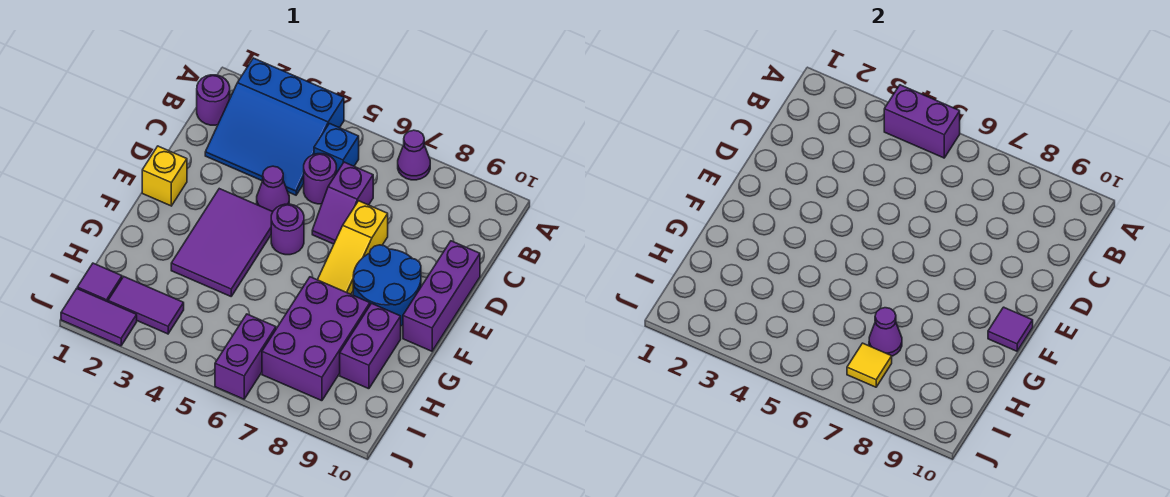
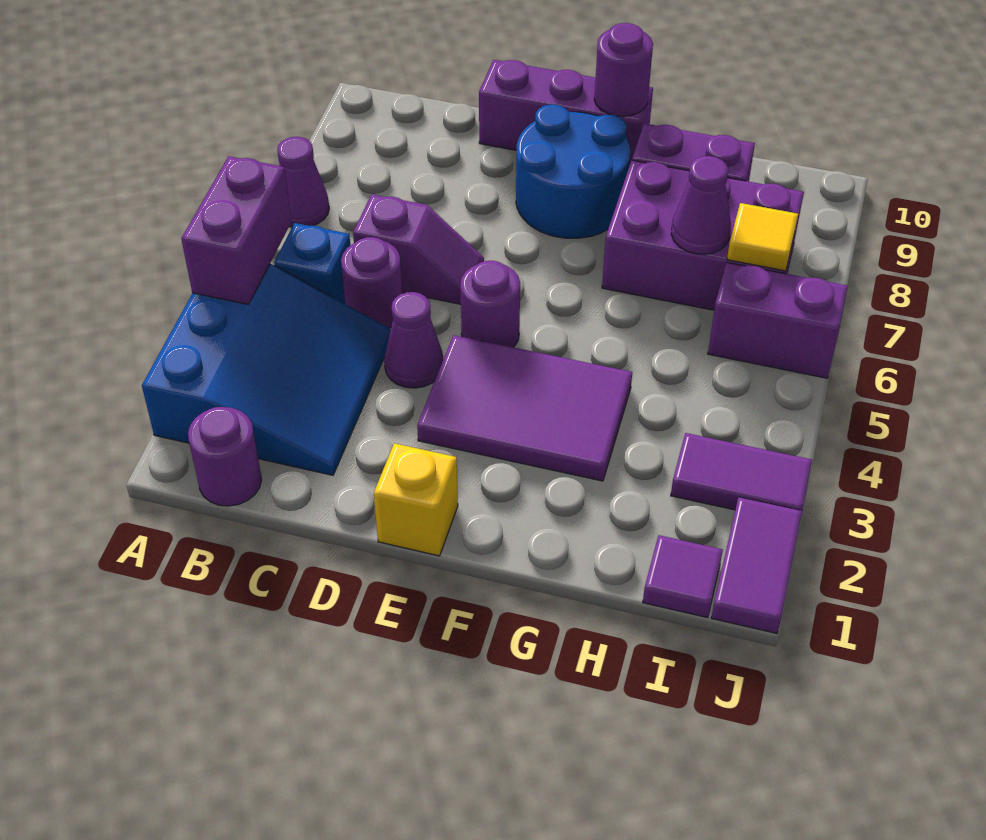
yellow slope D7:F7 level 1 top D -> none
purple tile F10 level 2 -> purple round brick F10 level 2
purple tile I2:I3 level 1 -> purple tile I3:J3 level 1

